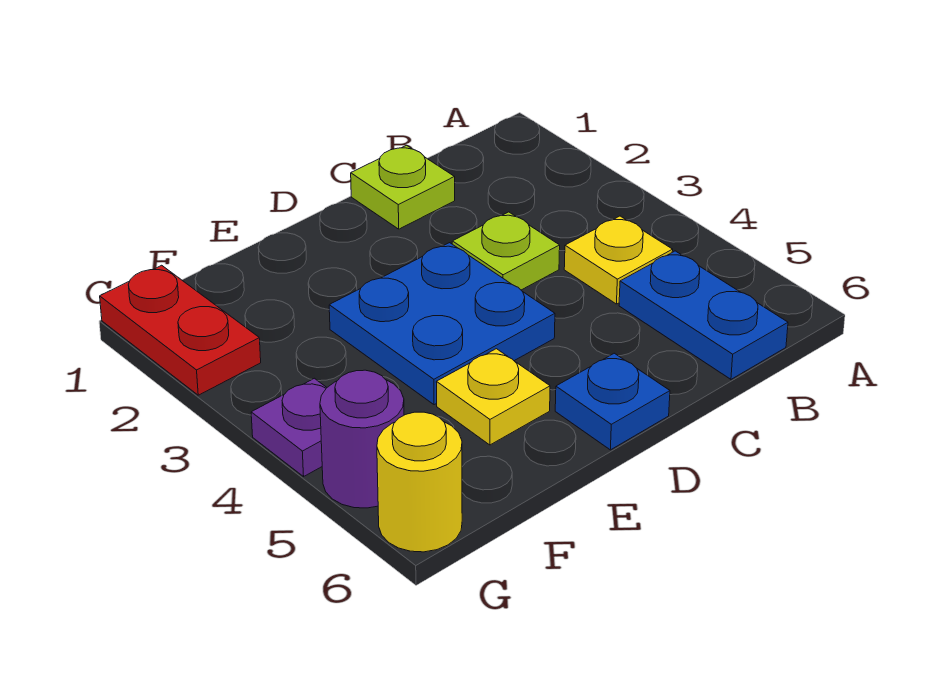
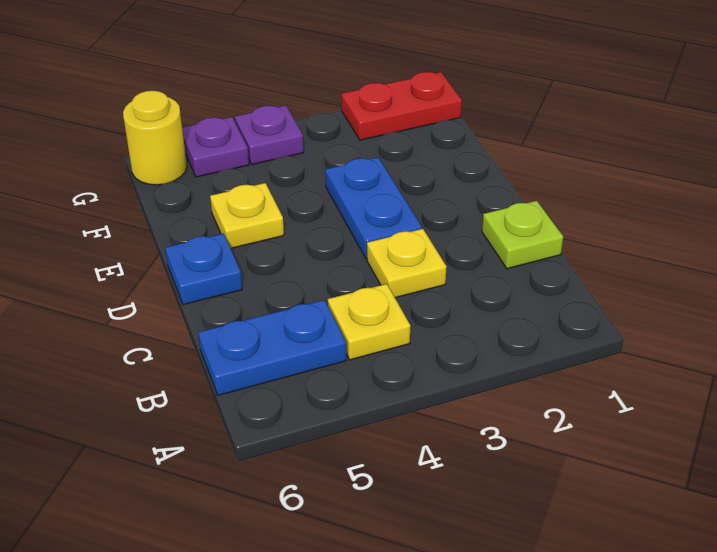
lime plate C3 level 1 -> yellow plate C3 level 1
blue plate D3:E4 level 1 -> blue plate D3:E3 level 1
purple round brick G5 level 1 -> purple plate G5 level 1

